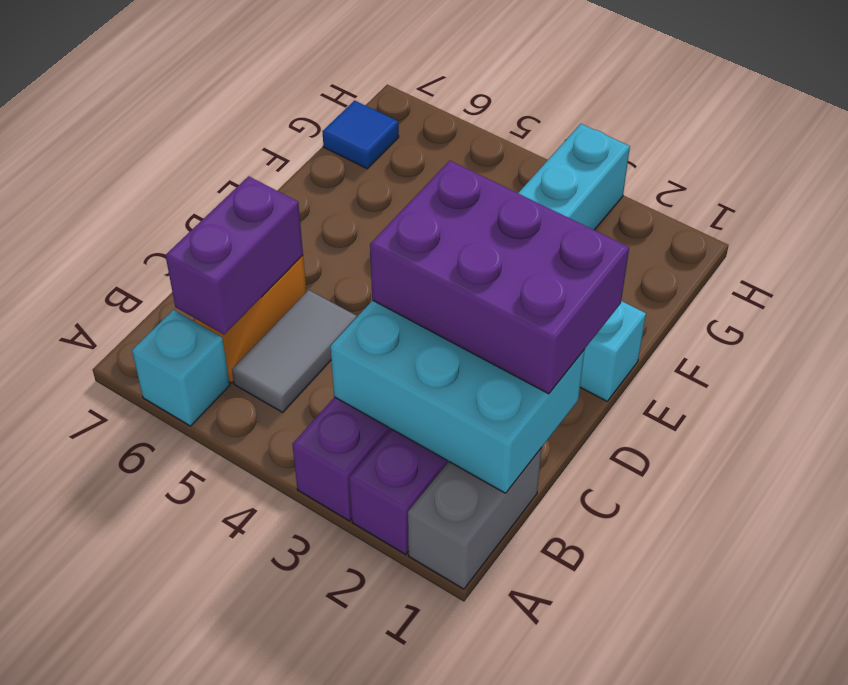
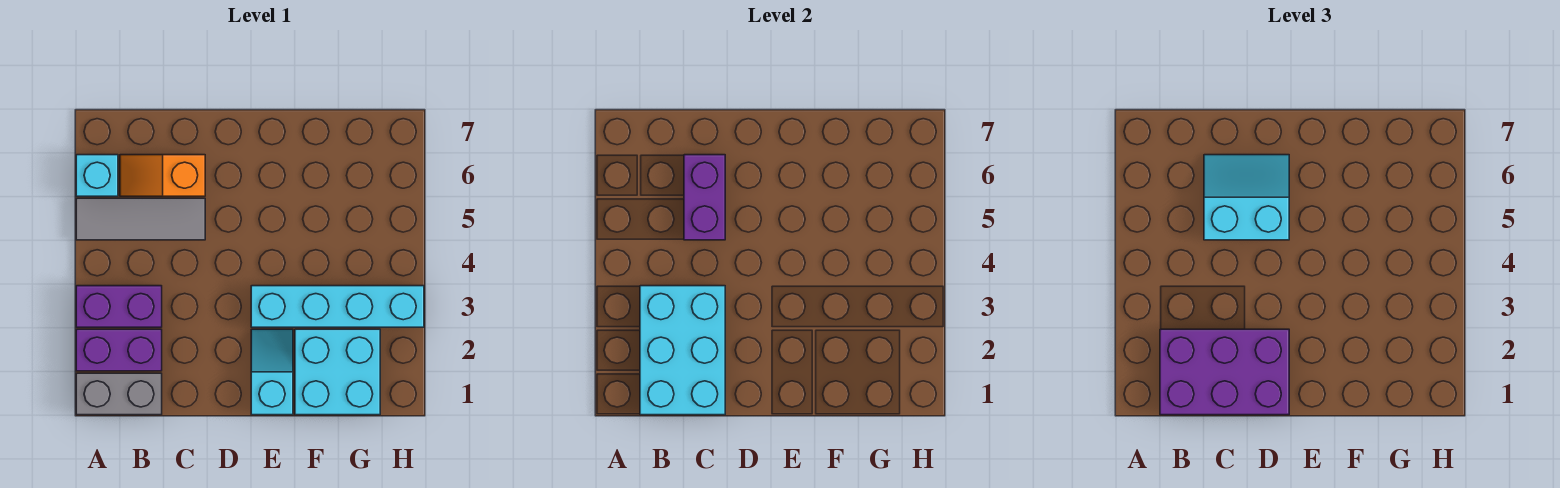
grey tile B5:C5 level 1 -> grey tile A5:C5 level 1
purple brick B6:C6 level 2 -> purple brick C5:C6 level 2
purple brick C1:D3 level 3 -> purple brick B1:D2 level 3
none -> cyan slope C5:D6 level 3 top 5
none -> cyan brick F1:G2 level 1
blue tile G7 level 1 -> none

